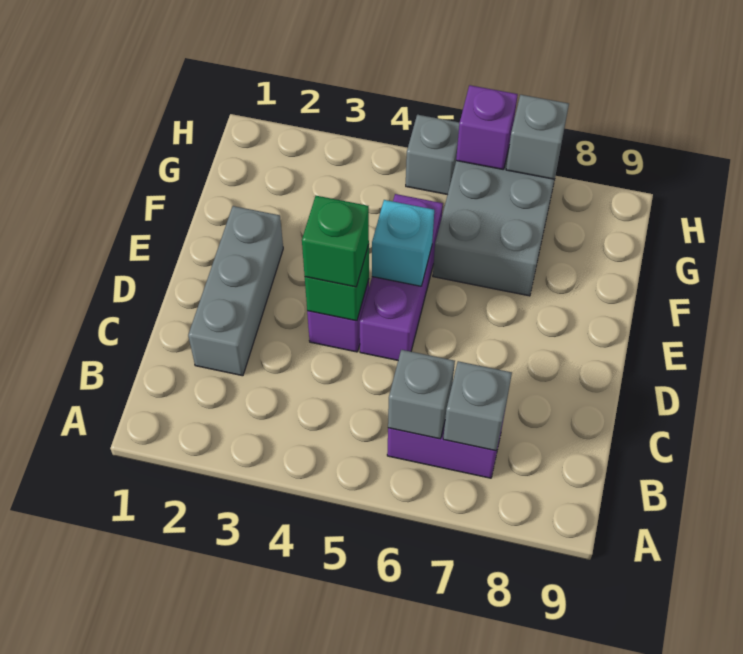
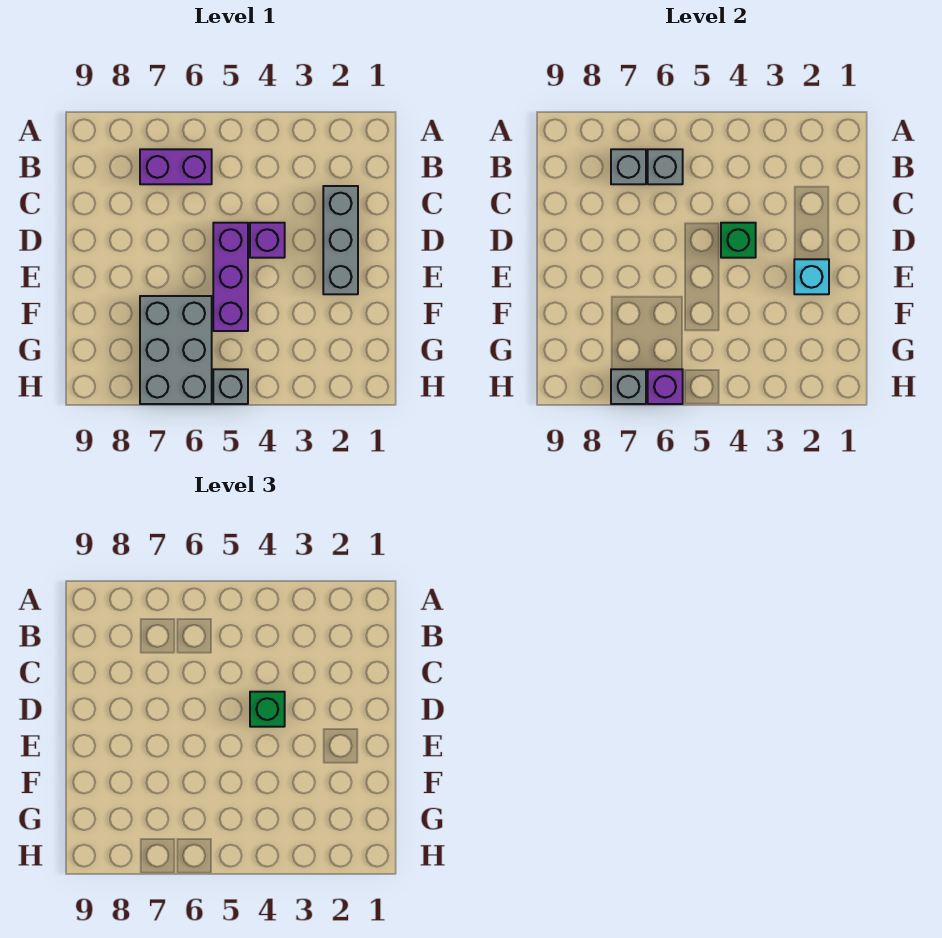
cyan brick E5 level 2 -> cyan brick E2 level 2

